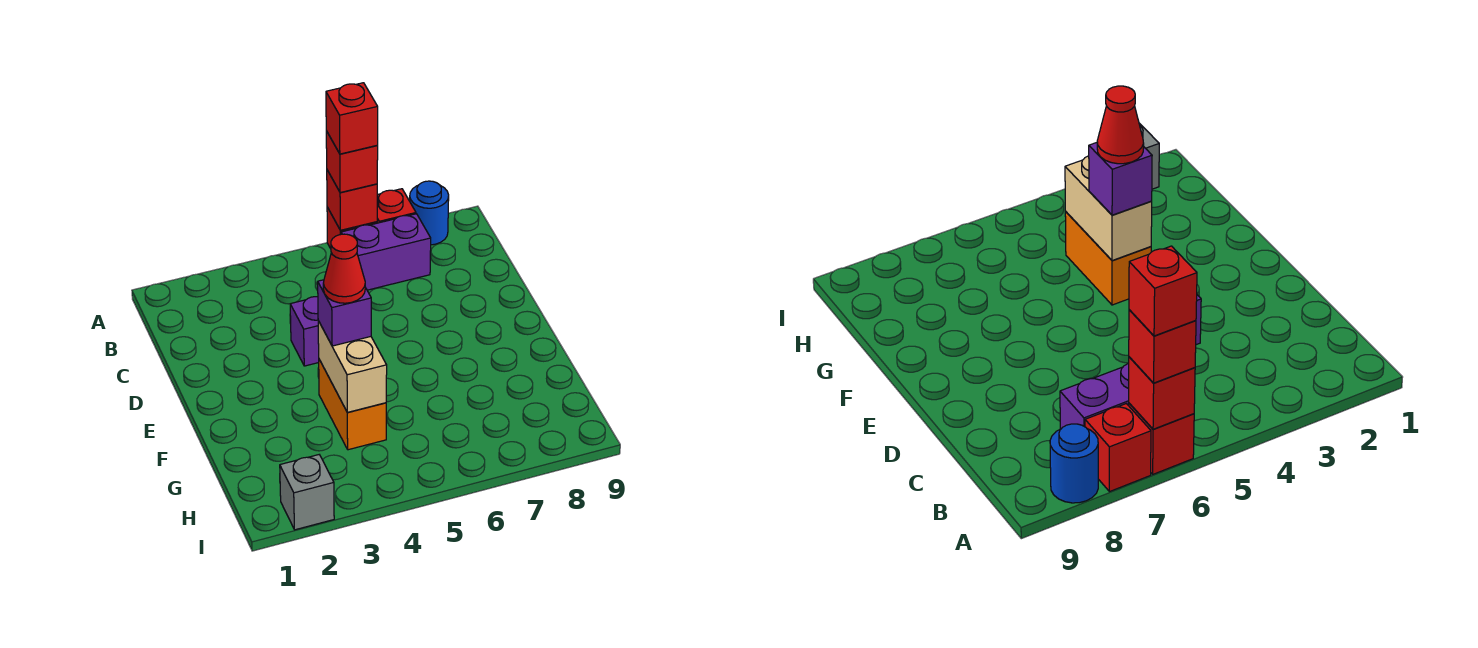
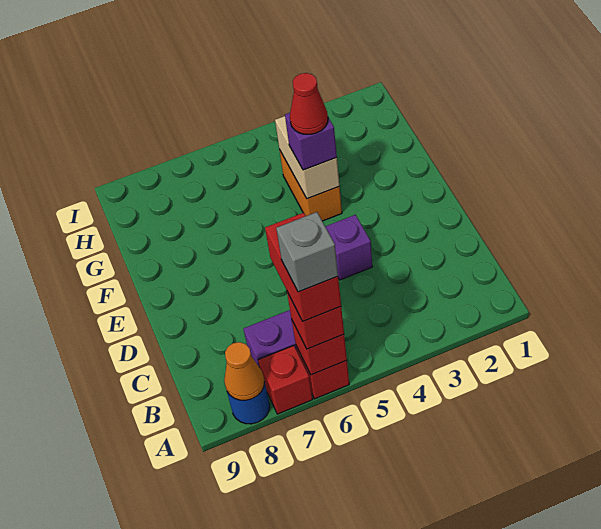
red brick A6 level 4 -> red brick A6:B6 level 4
none -> orange cone A8 level 2
grey brick I2 level 1 -> grey brick A6 level 5

